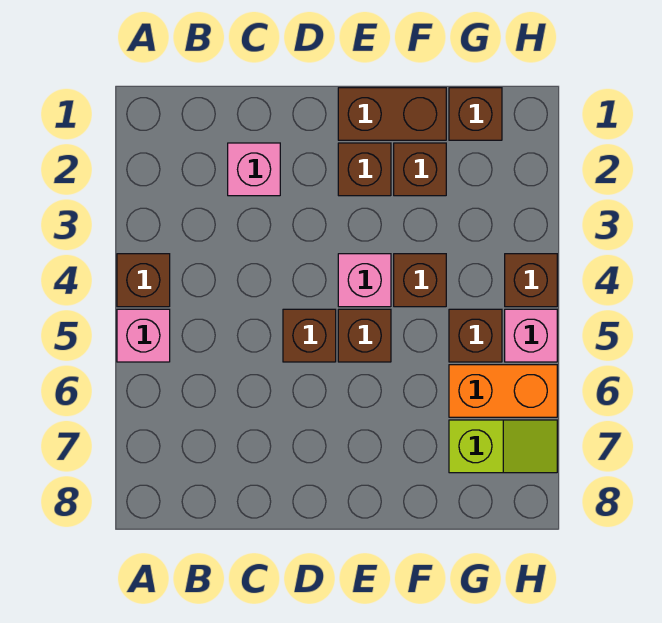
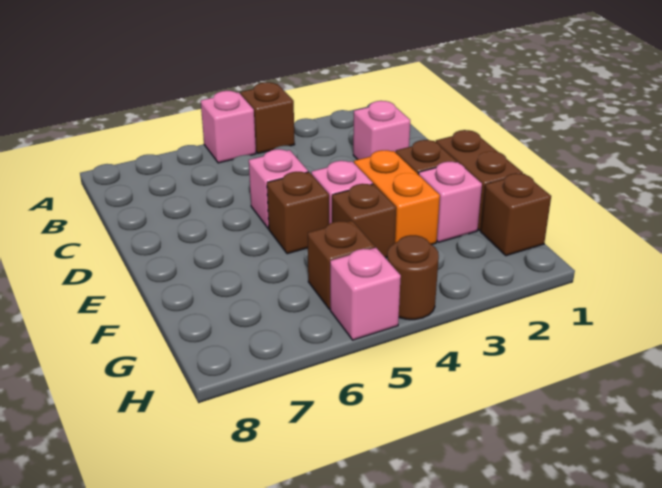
brown brick D5 level 1 -> pink brick D5 level 1
brown brick F2 level 1 -> pink brick F2 level 1
orange brick G6:H6 level 1 -> orange brick E3:F3 level 1
lime slope G7:H7 level 1 top G -> none
brown brick H4 level 1 -> brown round brick H4 level 1

